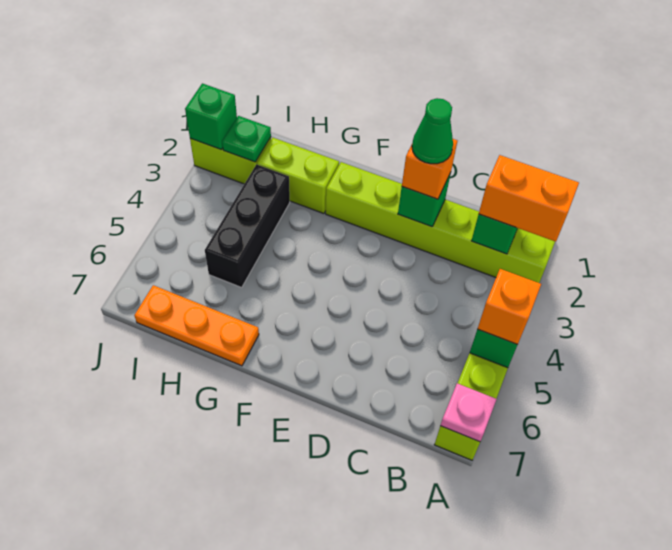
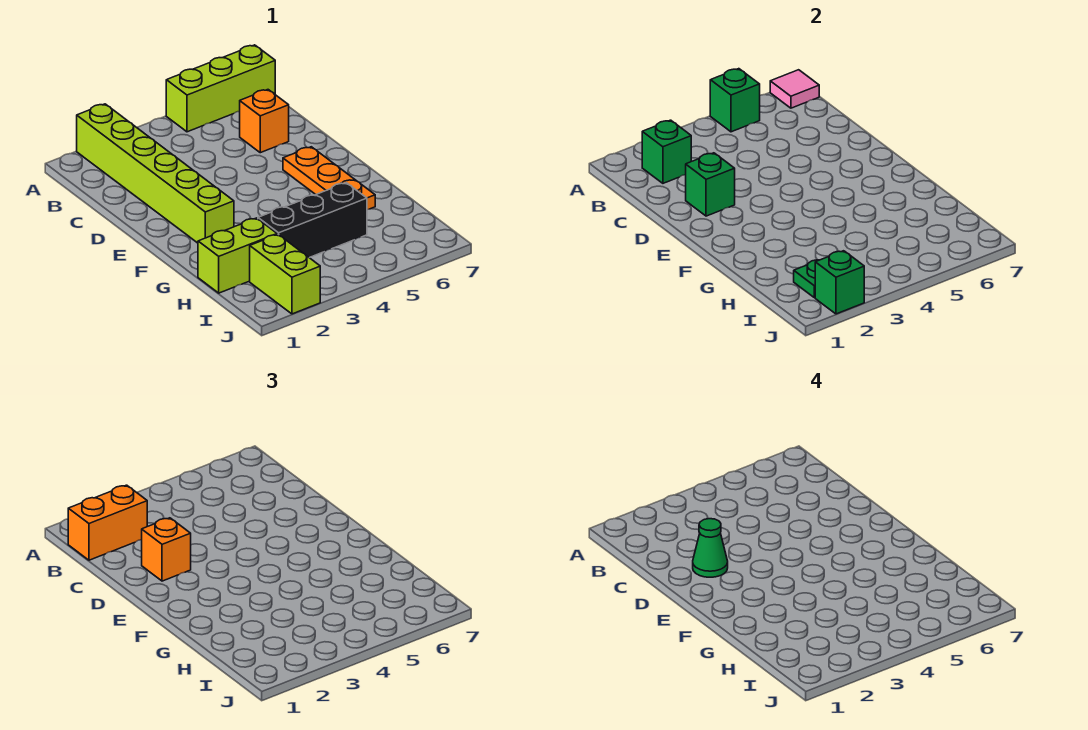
orange brick A2:B2 level 3 -> orange brick B1:B2 level 3
orange brick A5 level 3 -> orange brick C6 level 1
pink plate A7 level 2 -> pink tile A7 level 2
lime brick G2:H2 level 1 -> lime brick H1:H2 level 1
orange plate G7:I7 level 1 -> orange plate E6:G6 level 1

